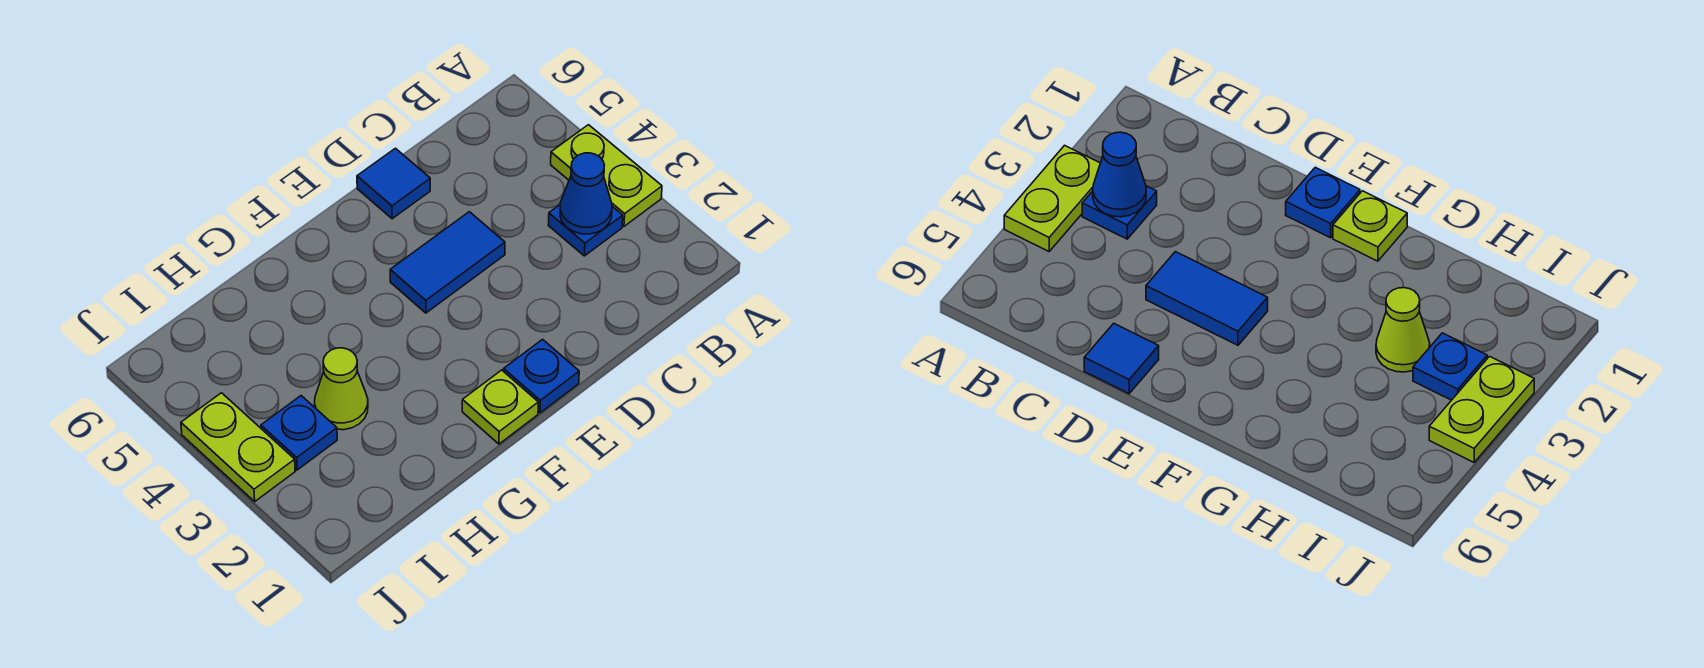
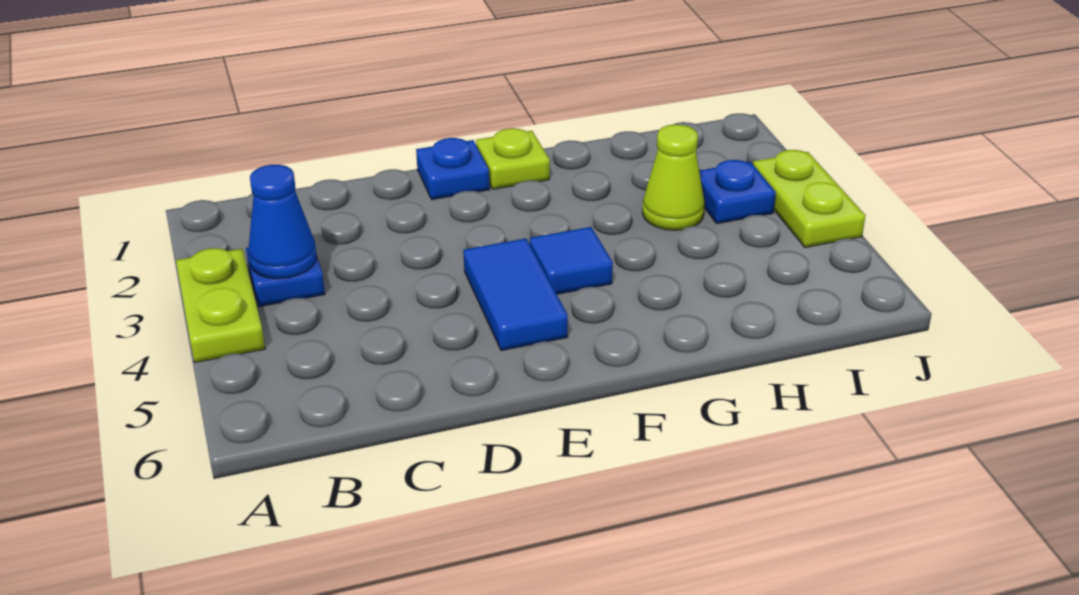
blue tile D4:E4 level 1 -> blue tile E4:E5 level 1
blue tile D6 level 1 -> blue tile F4 level 1

